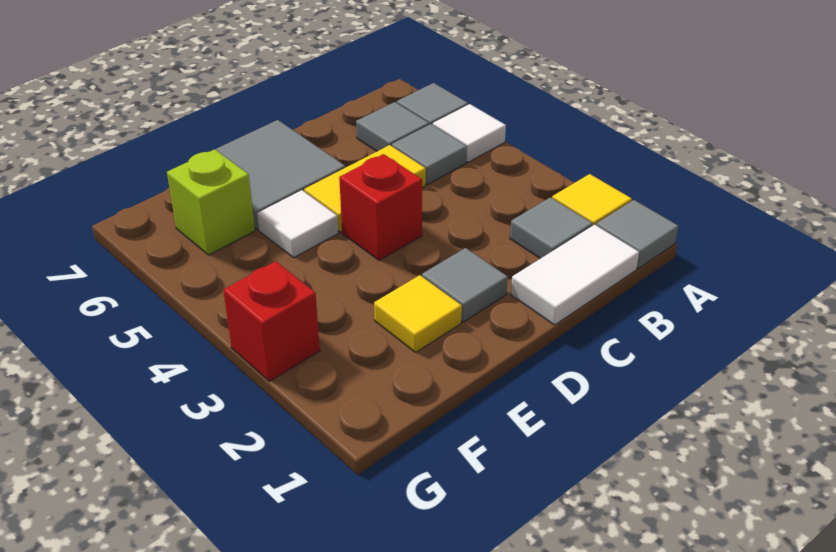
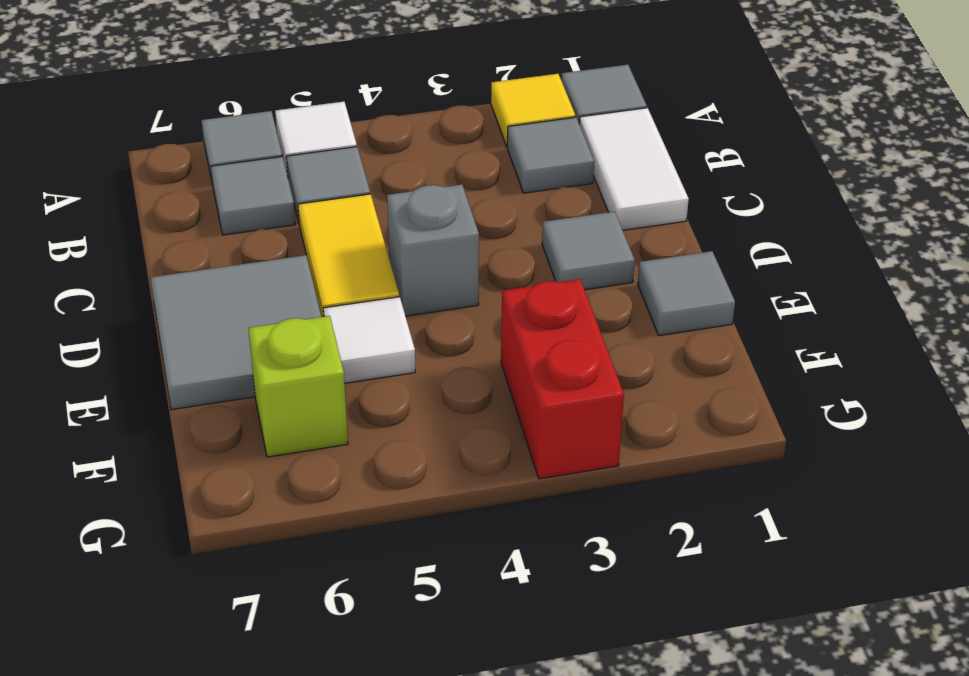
red brick D4 level 1 -> grey brick D4 level 1
none -> grey tile E1 level 1
yellow tile E2 level 1 -> none
red brick G3 level 1 -> red brick F3:G3 level 1

